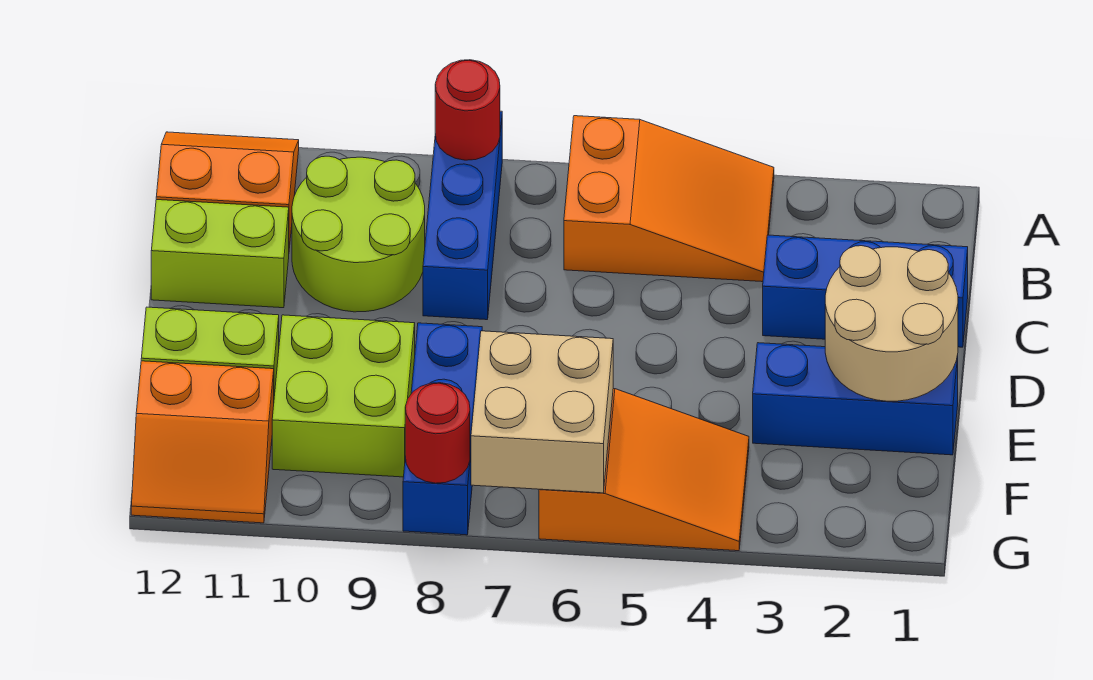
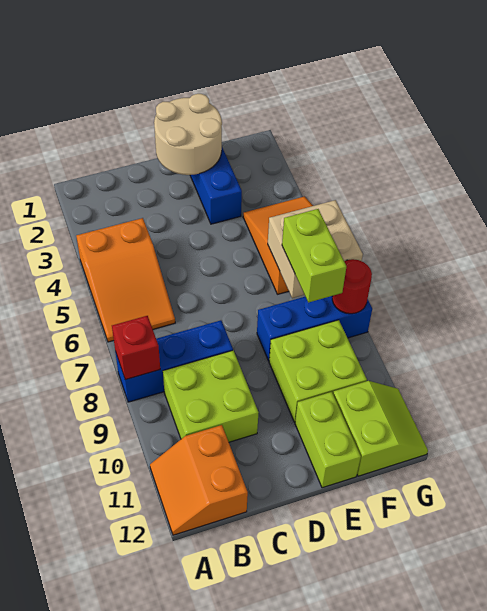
orange slope A4:B6 level 1 top 6 -> orange slope A4:B6 level 1 top 4
red round brick A8 level 2 -> red brick A8 level 2
lime round brick B9:C10 level 1 -> lime brick B9:C10 level 1
blue brick C1:C3 level 1 -> none
lime brick C11:C12 level 1 -> lime brick F7:F8 level 3
orange slope F11:G12 level 1 top F -> lime slope F11:G12 level 1 top F

